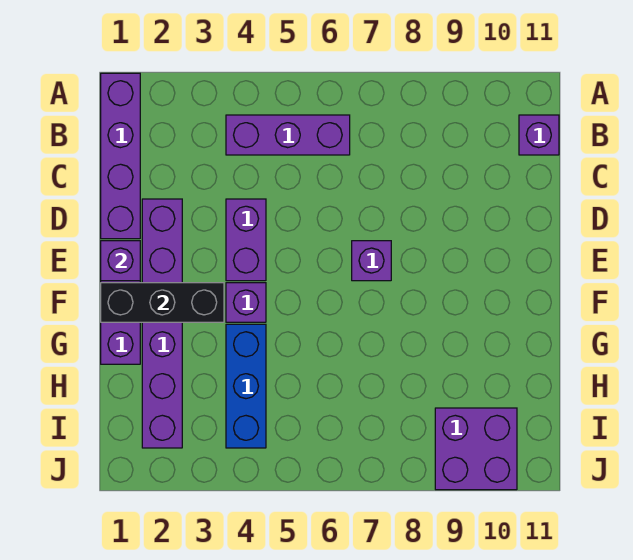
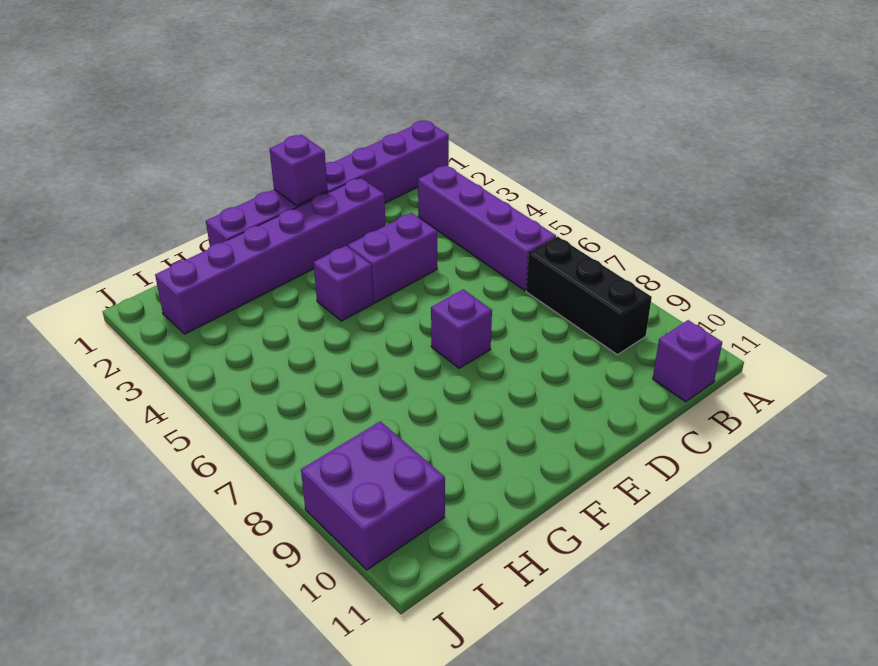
purple brick B4:B6 level 1 -> purple brick B3:B6 level 1
black brick F1:F3 level 2 -> black brick B7:B9 level 1
blue brick G4:I4 level 1 -> none

